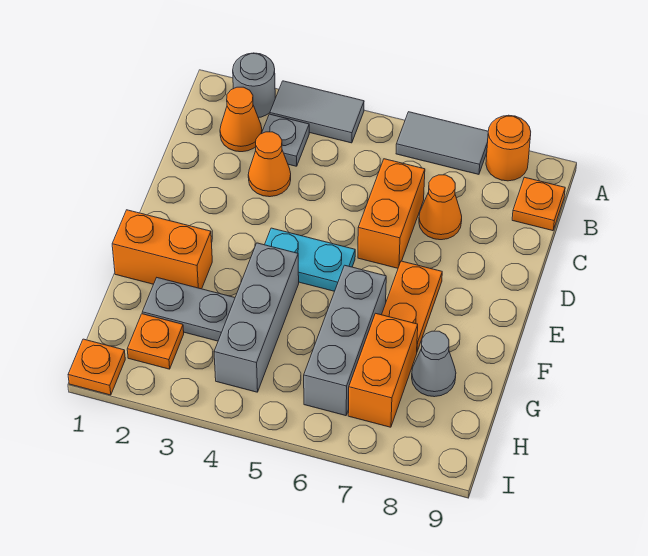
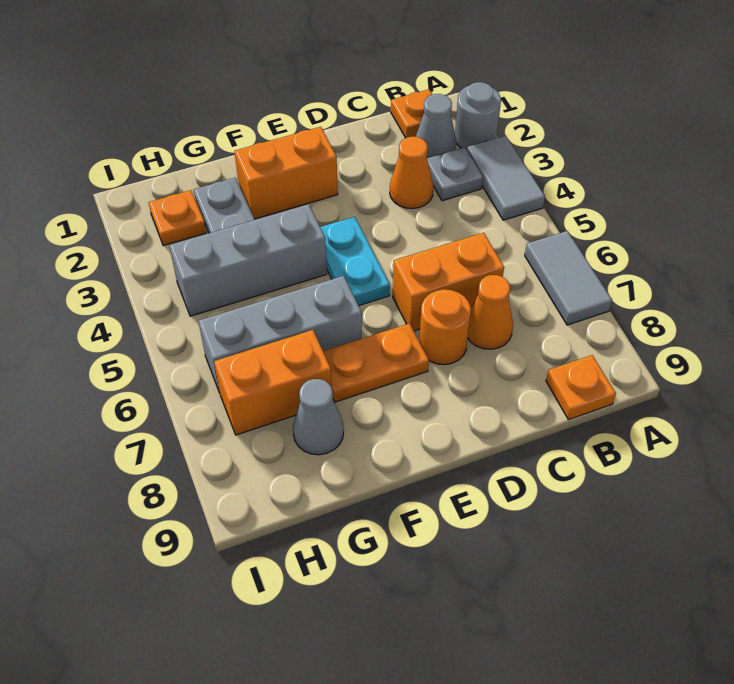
orange round brick A8 level 1 -> orange round brick D7 level 1
orange cone B2 level 1 -> grey cone B2 level 1
orange brick F1:F2 level 1 -> orange brick E2:F2 level 1
orange plate I1 level 1 -> orange plate B1 level 1

